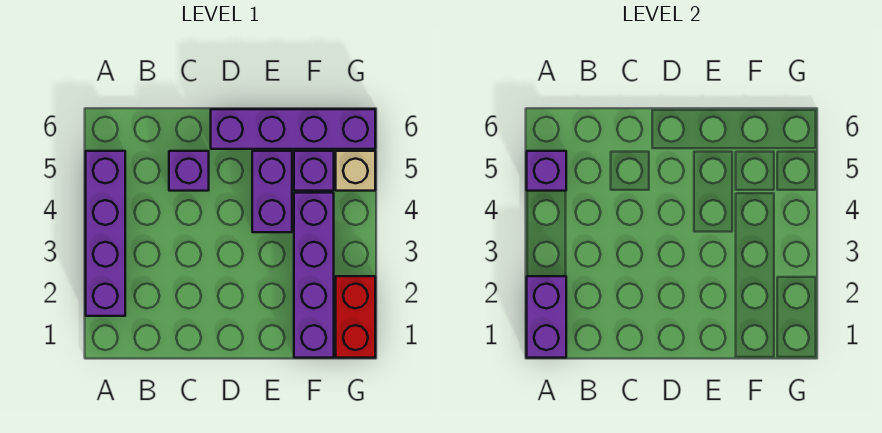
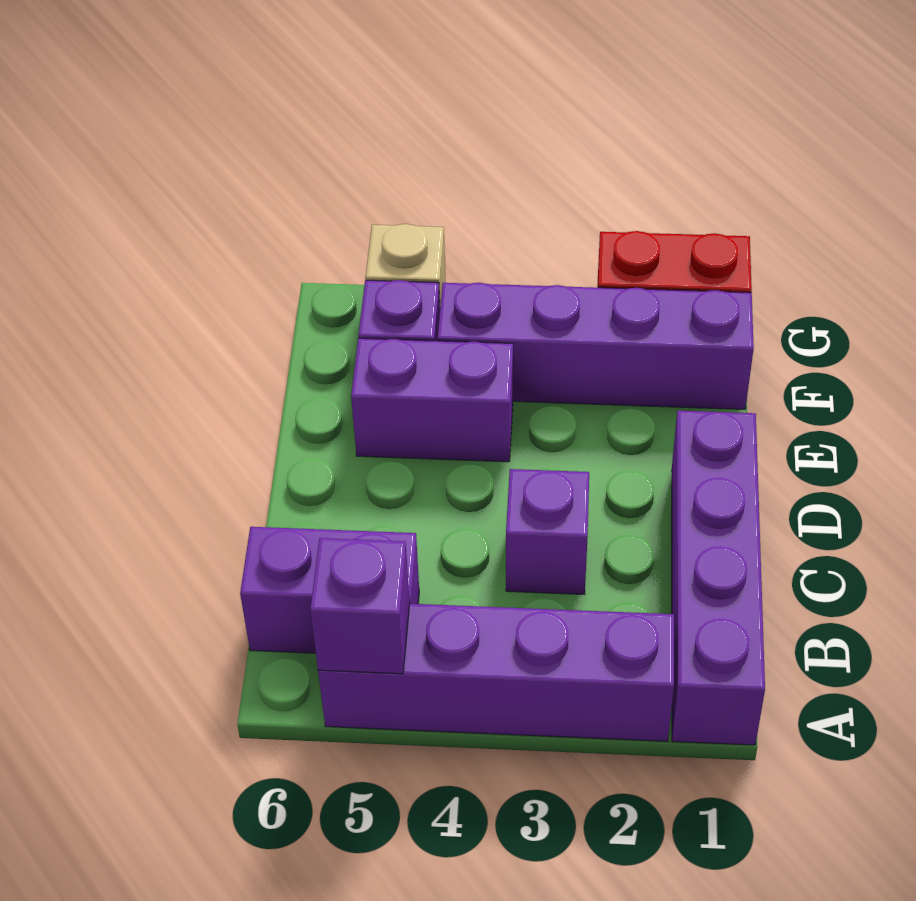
purple brick A1:A2 level 2 -> purple brick B5:B6 level 1
purple brick C5 level 1 -> purple brick C3 level 1
purple brick D6:G6 level 1 -> purple brick A1:D1 level 1

